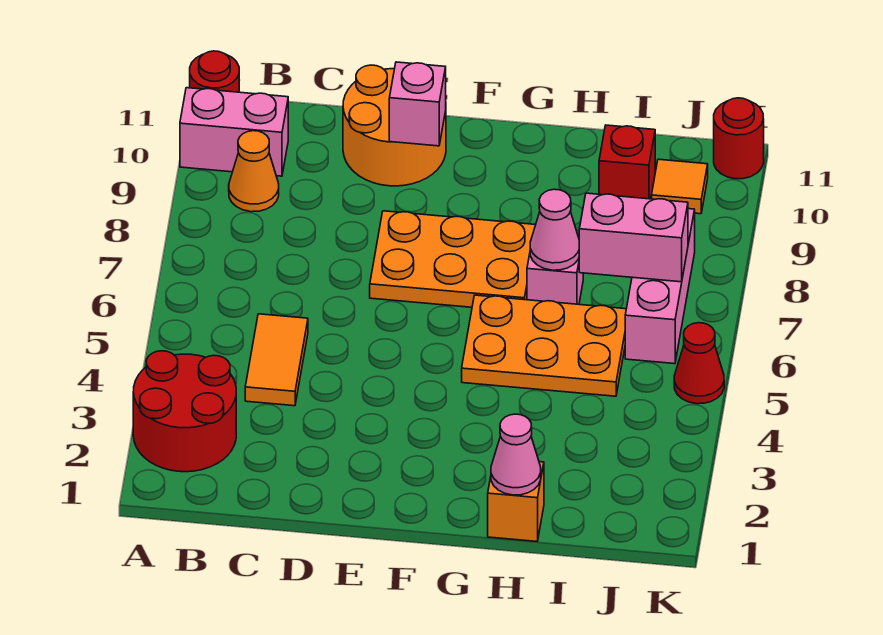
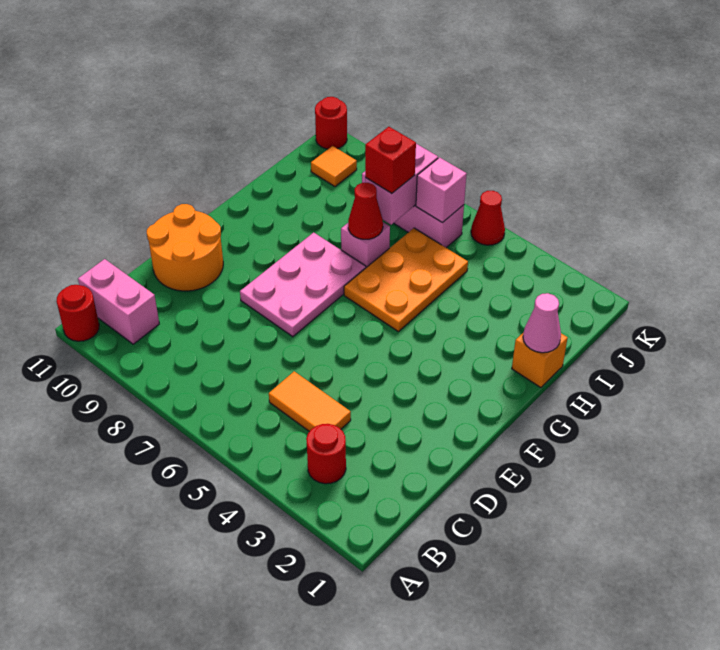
red round brick A2:B3 level 1 -> red round brick B3 level 1
pink brick A10:B10 level 1 -> pink brick B10:B11 level 1
orange cone B9 level 1 -> none
orange plate E7:G8 level 1 -> pink plate E7:G8 level 1
pink brick E10 level 2 -> pink brick J6 level 2
pink cone H7 level 2 -> red cone H7 level 2
red brick I10 level 1 -> red brick I7 level 3

